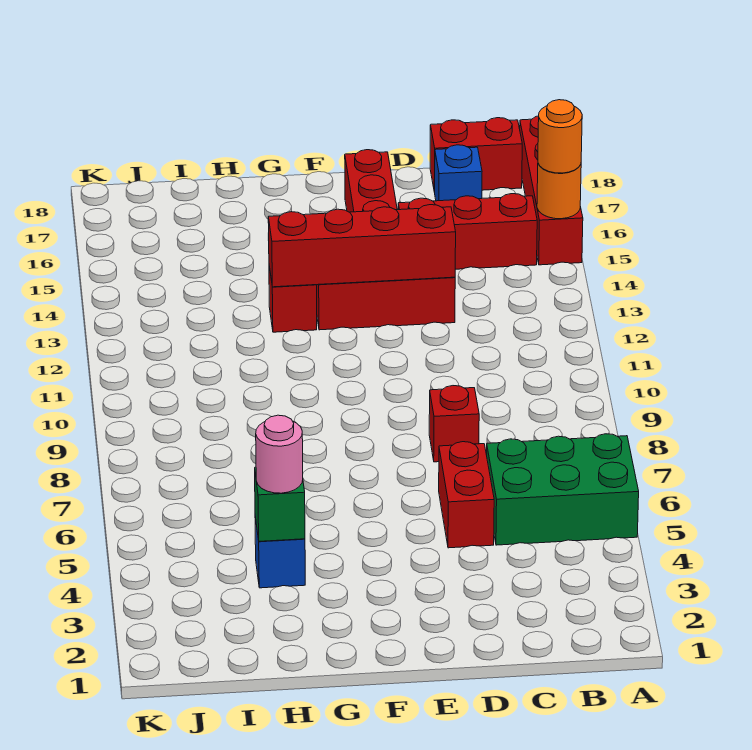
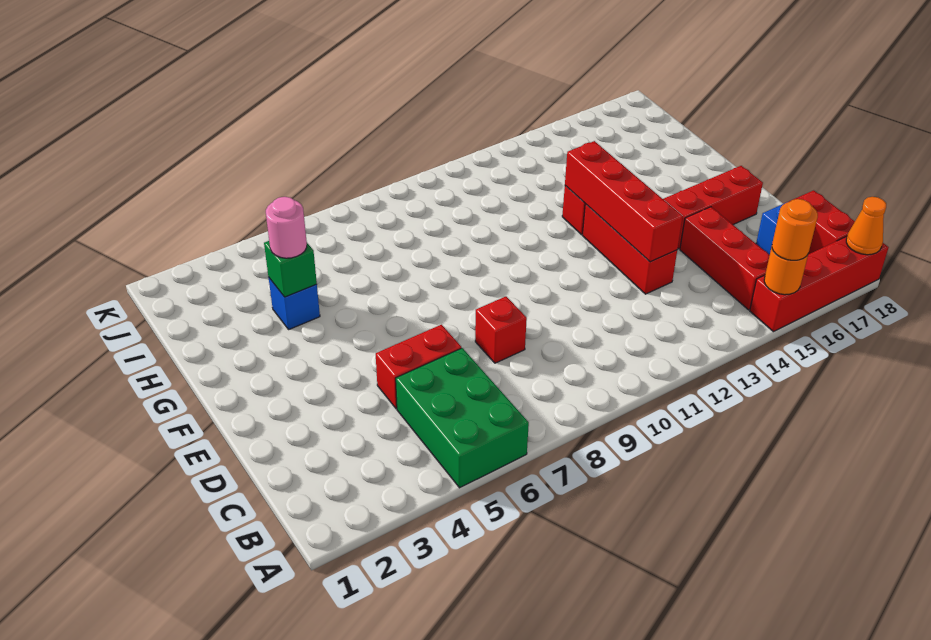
none -> orange cone A18 level 2

